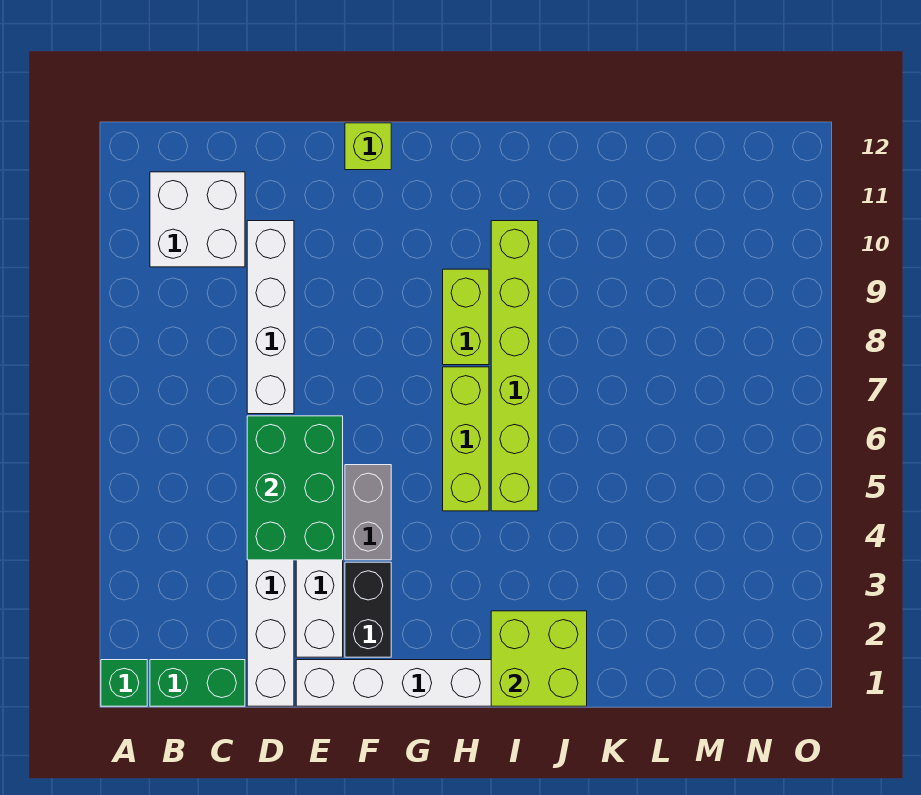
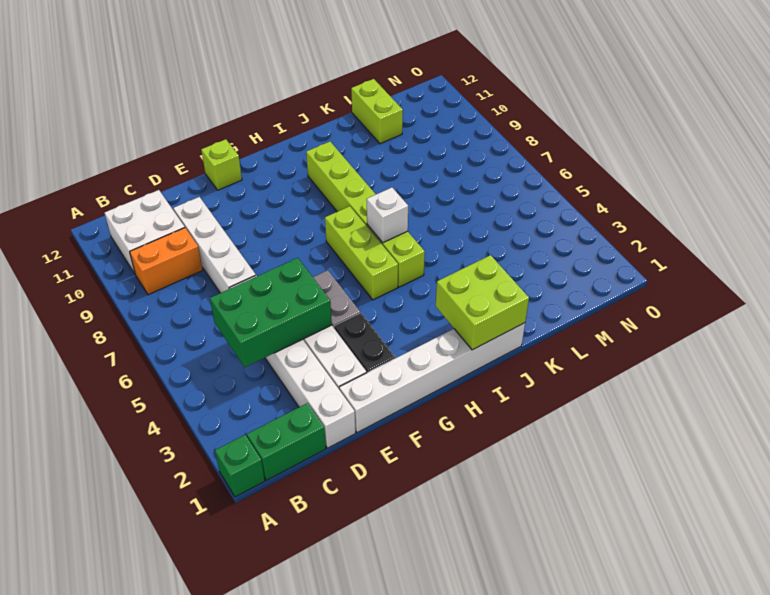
none -> orange brick B9:C9 level 1
green brick D4:E6 level 2 -> green brick C4:E5 level 2
lime brick H8:H9 level 1 -> lime brick L11:L12 level 1
none -> white brick I6 level 2

